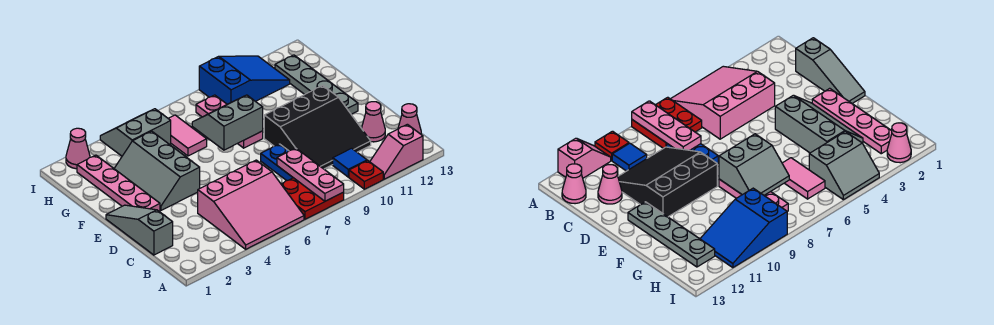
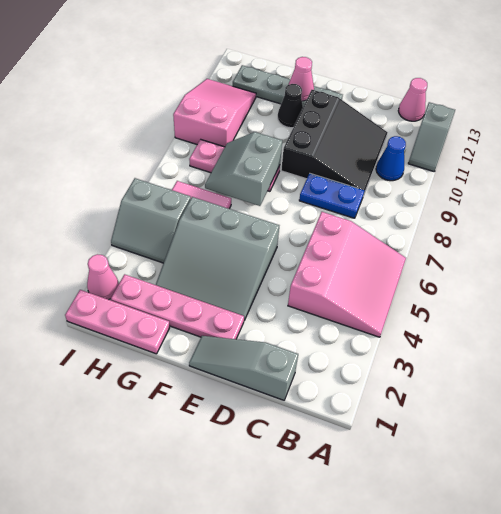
red plate A7:B8 level 1 -> none
pink plate A8:C8 level 2 -> pink plate G1:I1 level 1
red plate A10 level 1 -> none
pink slope A11:A12 level 1 top 12 -> grey slope A11:A12 level 1 top 12
blue tile B10 level 1 -> blue cone B10 level 1
pink cone C12 level 1 -> pink cone F12 level 2
grey slope E3:G4 level 1 top 4 -> grey slope E3:G5 level 1 top 5
none -> black cone F11 level 1
grey slope H4:I5 level 1 top H -> grey slope H4:I5 level 1 top 5
blue slope H9:I11 level 1 top 9 -> pink slope H9:I11 level 1 top 9

